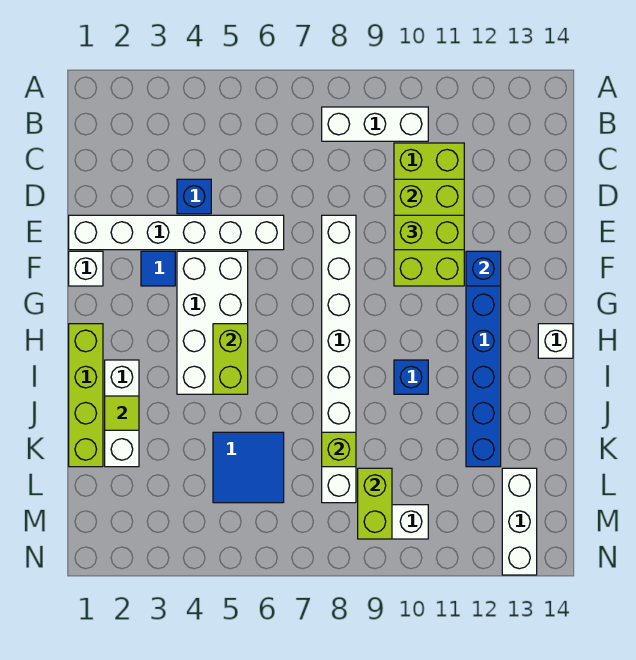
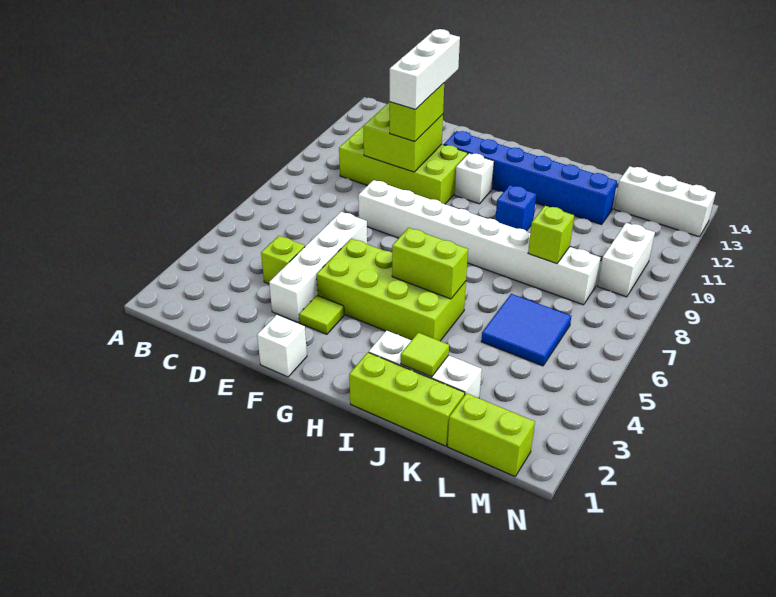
white brick B8:B10 level 1 -> white brick E10:E12 level 4
blue brick D4 level 1 -> lime brick D4 level 1
white brick E1:E6 level 1 -> white brick E3:E6 level 1
blue tile F3 level 1 -> lime tile F3 level 1
white brick F4:I5 level 1 -> lime brick F4:I5 level 1
blue brick F12 level 2 -> none
lime brick H1:K1 level 1 -> lime brick I1:K1 level 1
white brick H14 level 1 -> white brick G11 level 1
lime brick L9:M9 level 2 -> lime brick L1:M1 level 1

